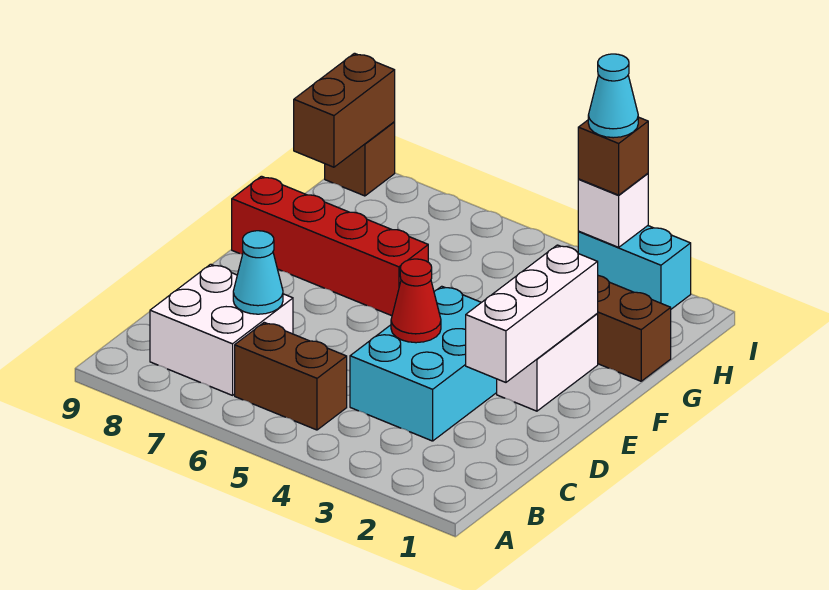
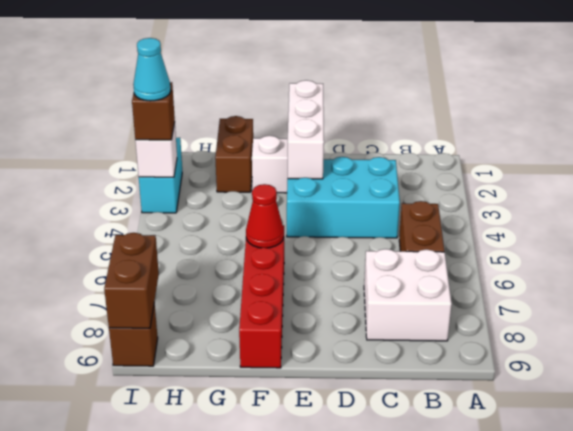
cyan cone C7 level 2 -> none
white brick D2:F2 level 2 -> white brick E1:E3 level 2
red cone D4 level 2 -> red cone F6 level 2
brown brick H9:I9 level 2 -> brown brick I8:I9 level 2

